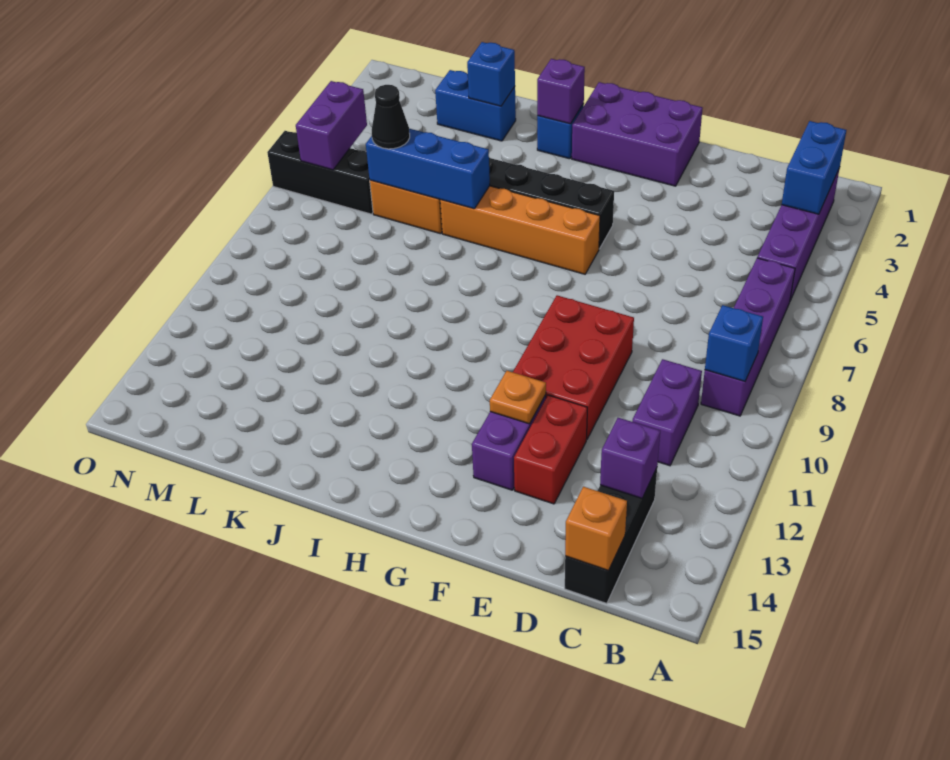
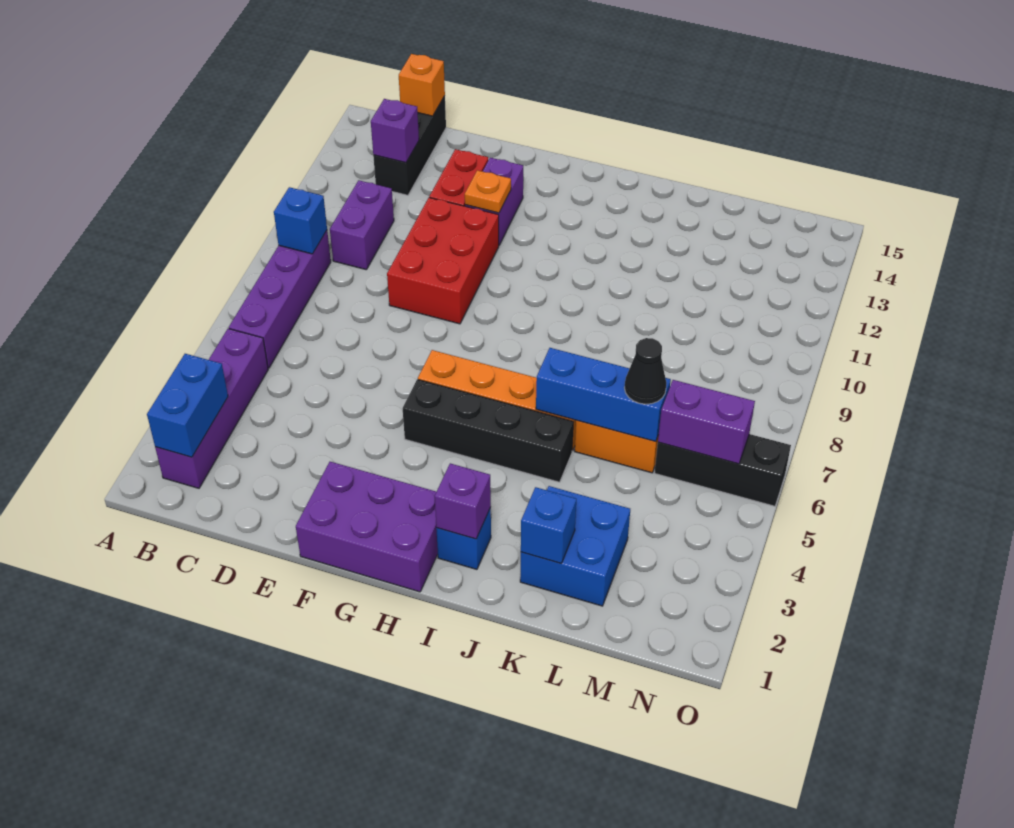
blue brick K2:L2 level 1 -> blue brick K2:L3 level 1
purple brick N5:N6 level 2 -> purple brick M6:N6 level 2

